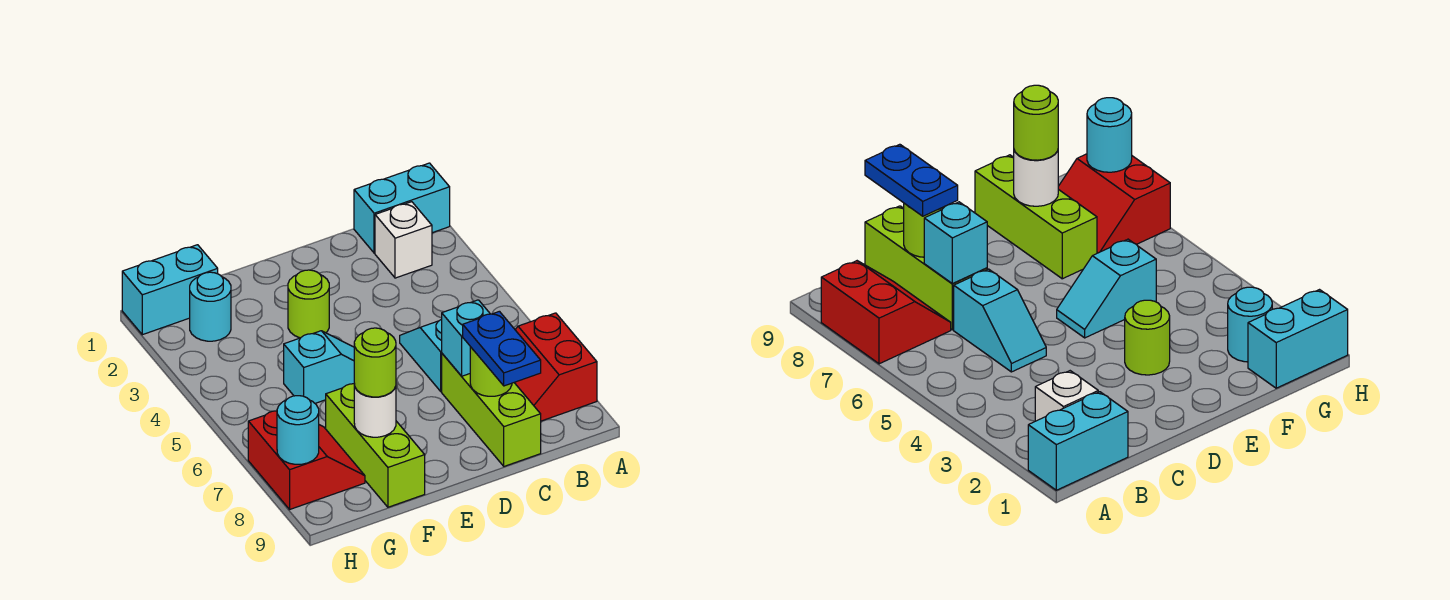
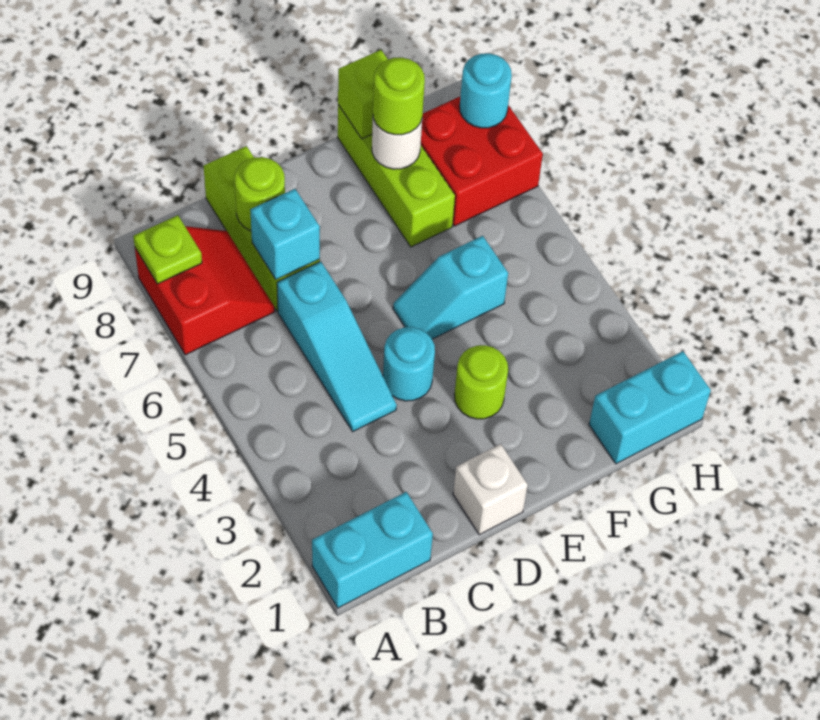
none -> lime plate A8 level 2
white brick B2 level 1 -> white brick D1 level 1
cyan slope C5:C6 level 1 top 6 -> cyan slope C4:C6 level 1 top 6
blue plate C8:C9 level 3 -> none
none -> lime brick F9 level 2
cyan round brick G2 level 1 -> cyan round brick D4 level 1
red slope G7:H8 level 1 top H -> red brick G7:H8 level 1

